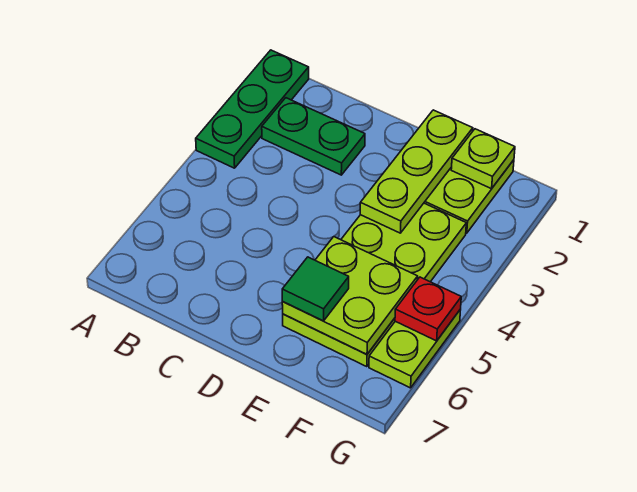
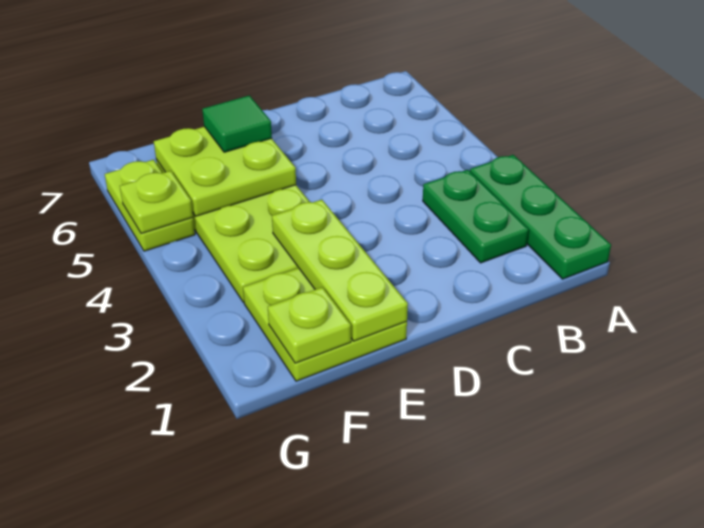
green plate B2:C2 level 1 -> green plate B2:B3 level 1
red plate G5 level 2 -> lime plate G5 level 2

